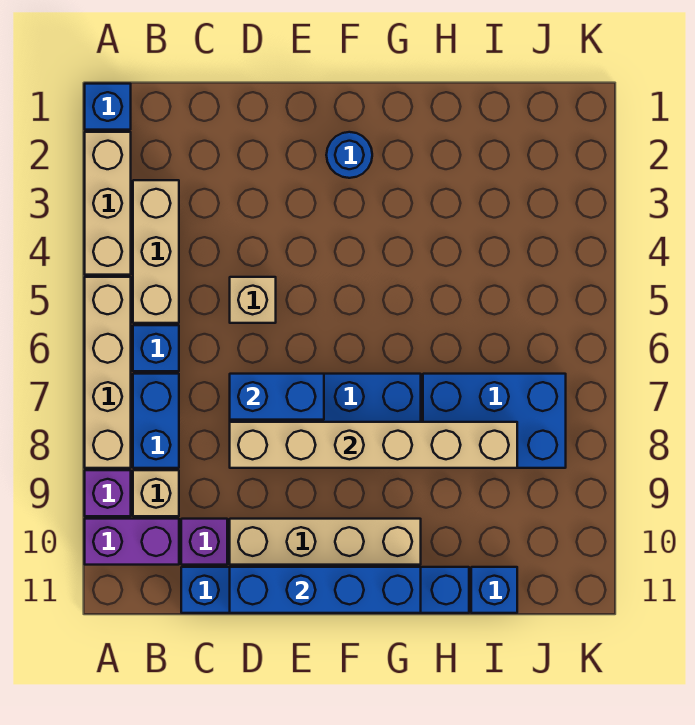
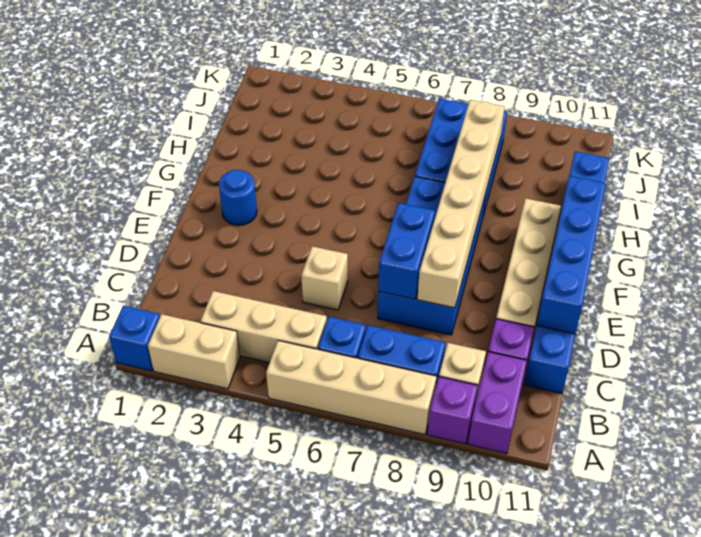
tan brick A2:A4 level 1 -> tan brick A2:A3 level 1

